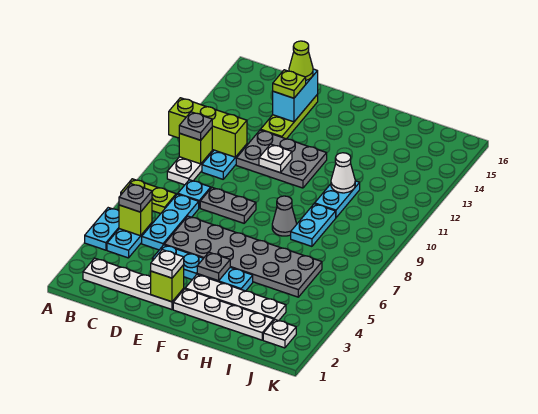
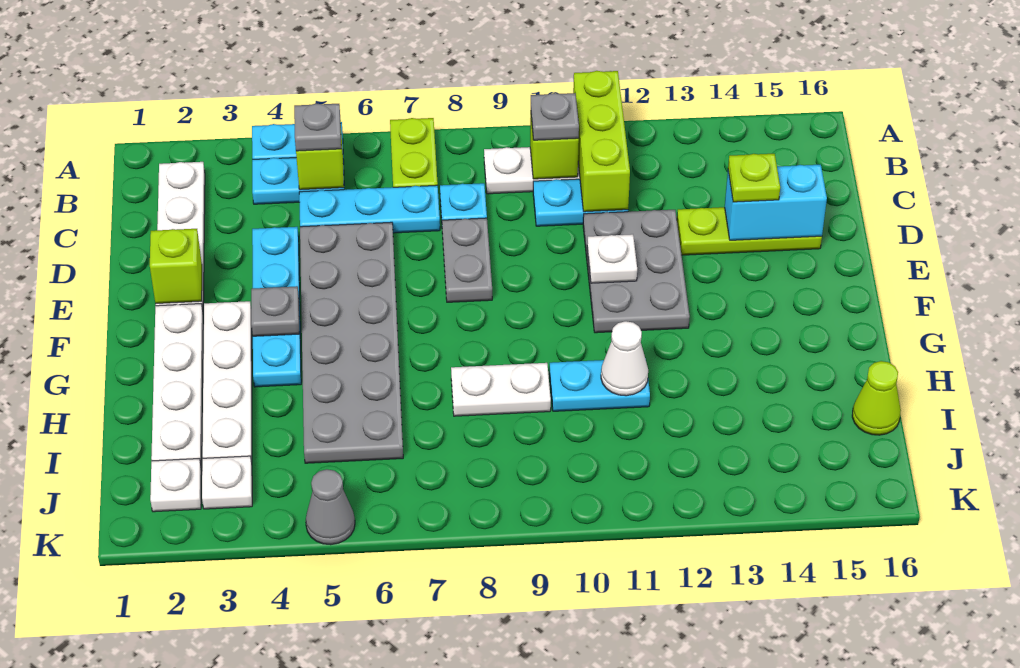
lime cone D15 level 3 -> lime cone I16 level 1
white plate E2 level 3 -> white plate J3 level 1
grey cone G8 level 1 -> grey cone K5 level 1
cyan plate H8:H9 level 1 -> white plate H8:H9 level 1

